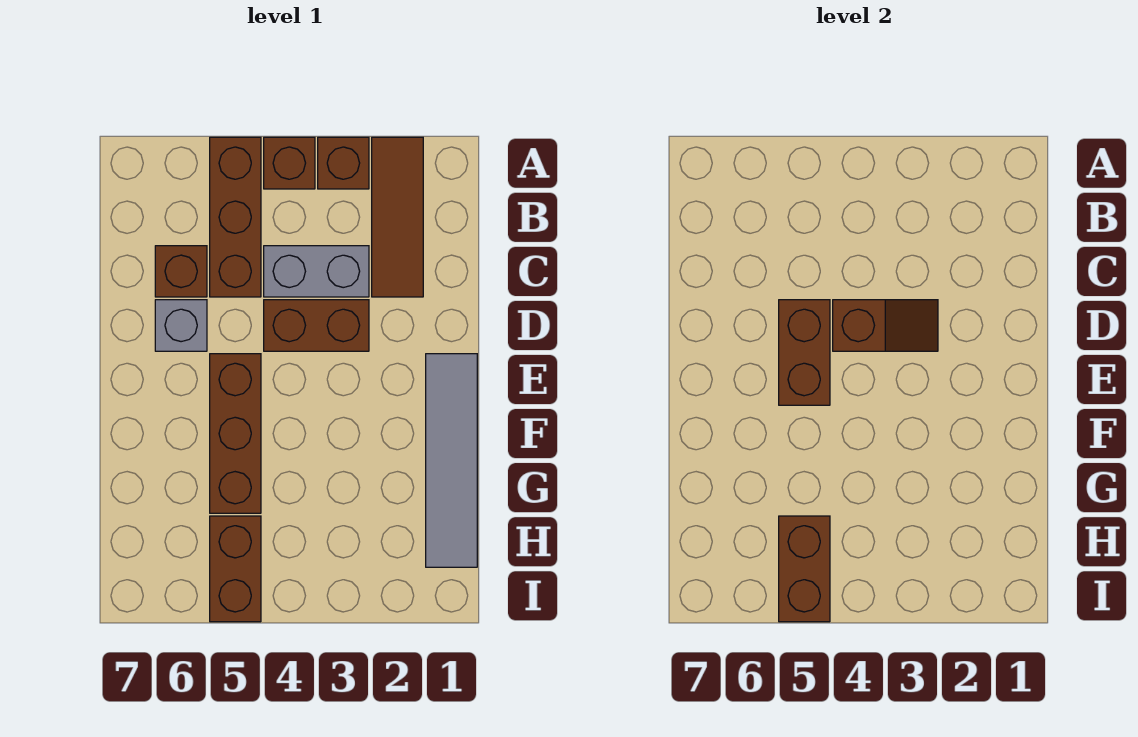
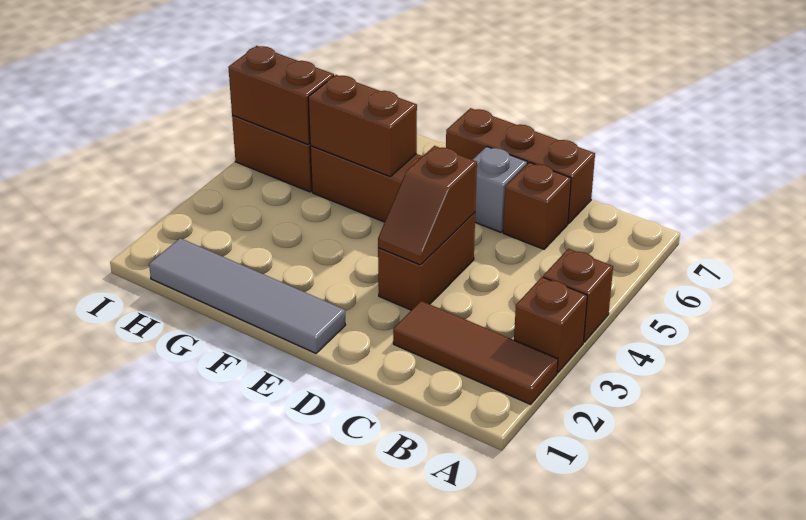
brown brick A5:C5 level 1 -> brown brick C7:E7 level 1
grey brick C3:C4 level 1 -> none
brown brick D5:E5 level 2 -> brown brick F5:G5 level 2

